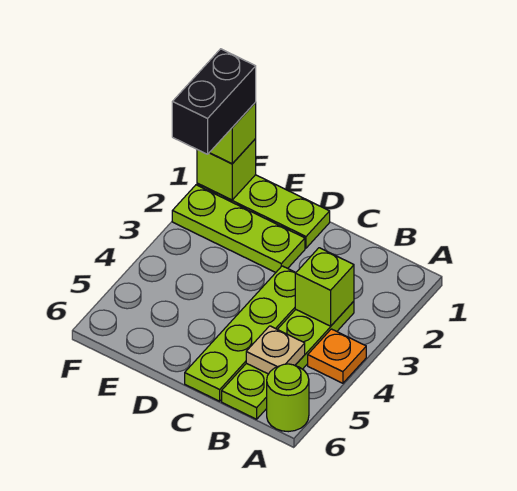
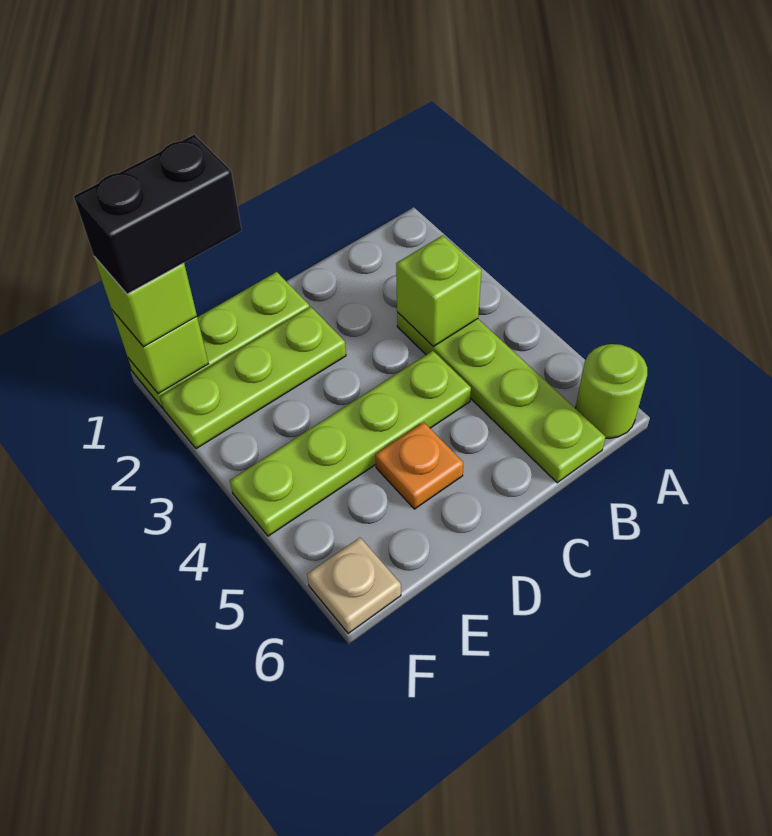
orange plate A4 level 1 -> orange plate D5 level 1
tan plate B5 level 2 -> tan plate F6 level 1
lime plate C3:C6 level 1 -> lime plate C4:F4 level 1
black brick F1:F2 level 4 -> black brick E1:F1 level 4

